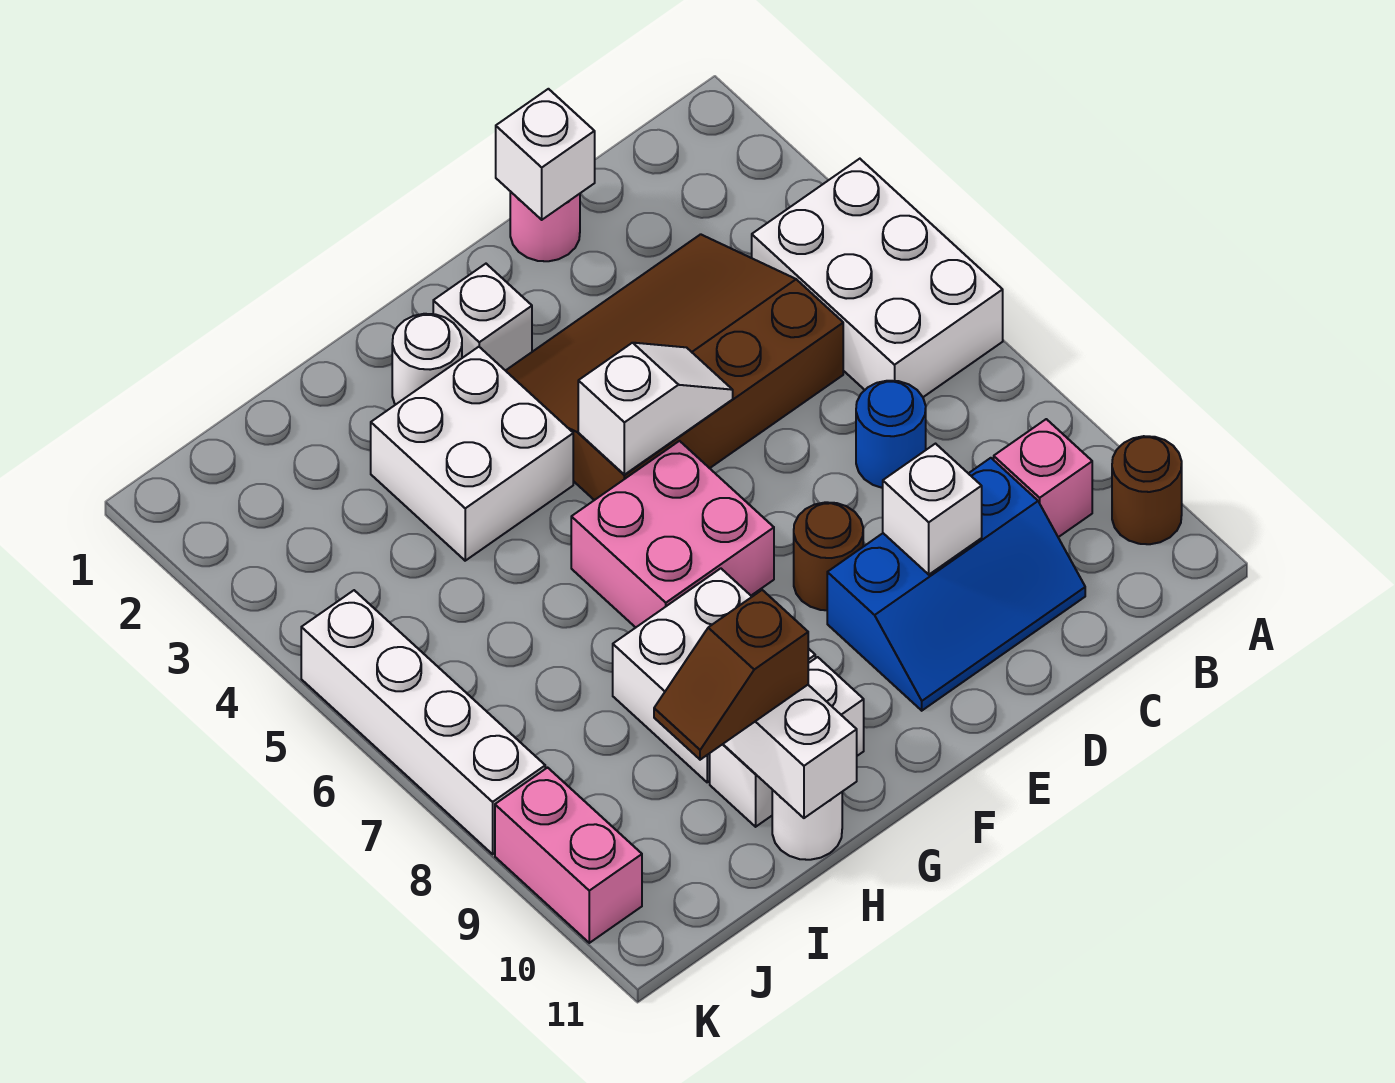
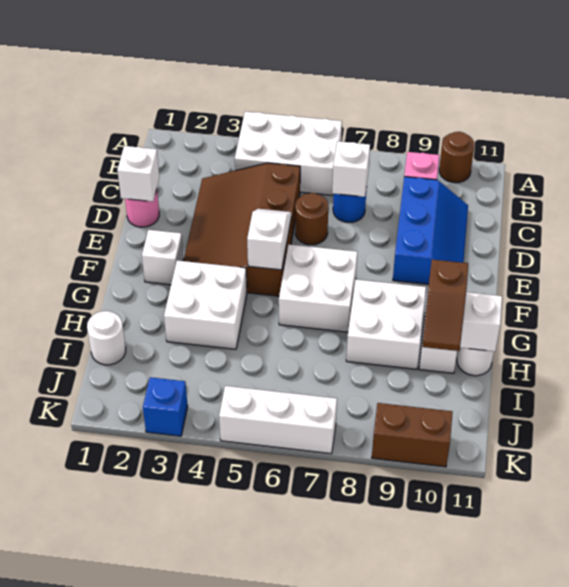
white brick D9 level 2 -> white brick C7 level 2
brown round brick E8 level 1 -> brown round brick D6 level 1
pink brick F6:G7 level 1 -> white brick F6:G7 level 1
white round brick G2 level 1 -> white round brick I1 level 1
none -> blue brick K3 level 1
white brick K5:K8 level 1 -> white brick K5:K7 level 1
pink brick K9:K10 level 1 -> brown brick K9:K10 level 1

